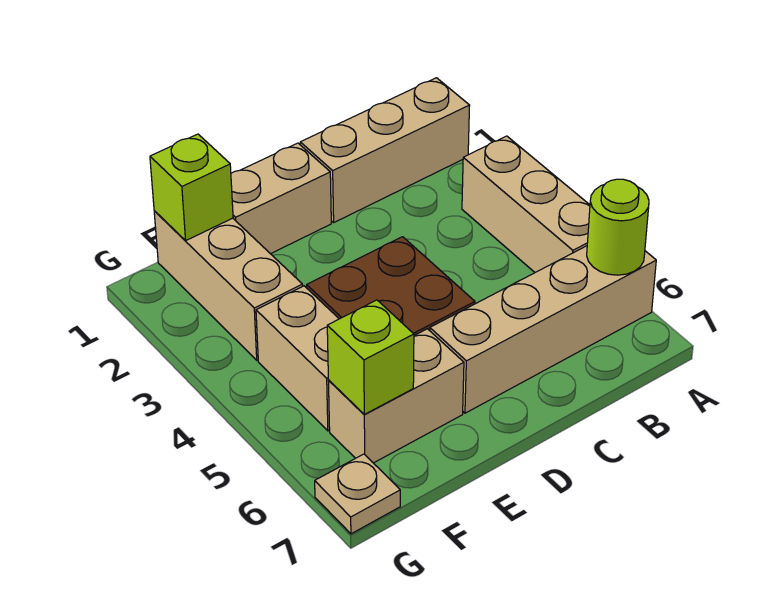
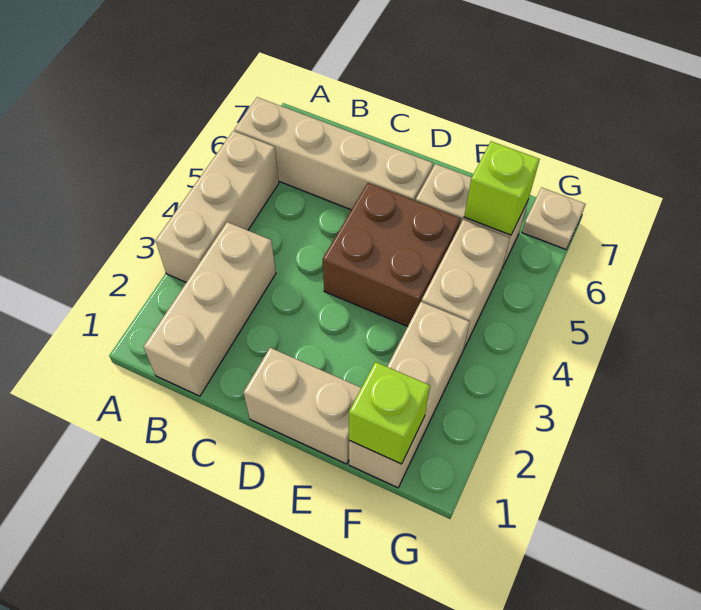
tan brick A1:C1 level 1 -> tan brick B1:B3 level 1
lime round brick A6 level 2 -> none

